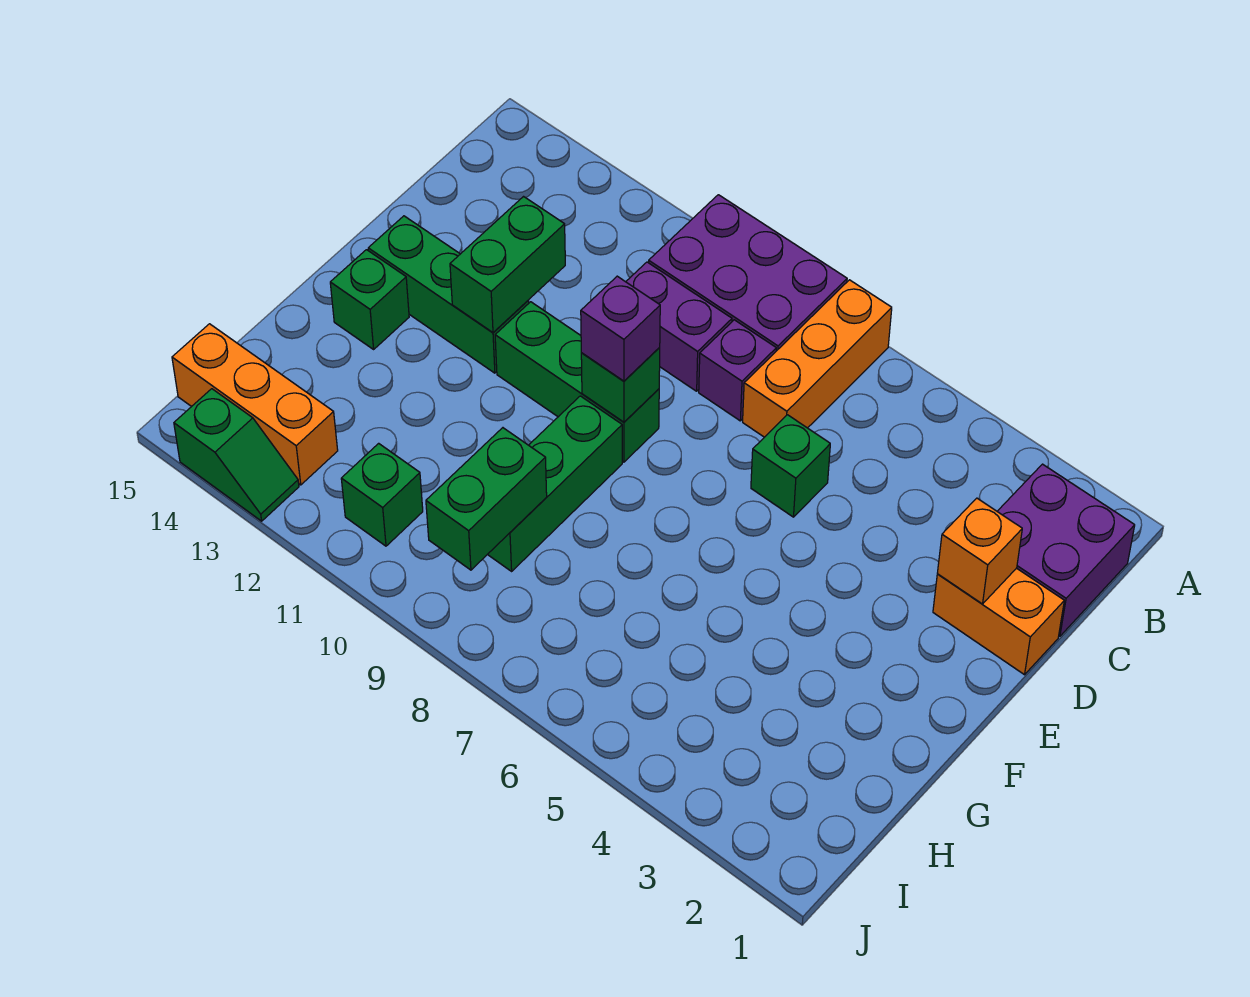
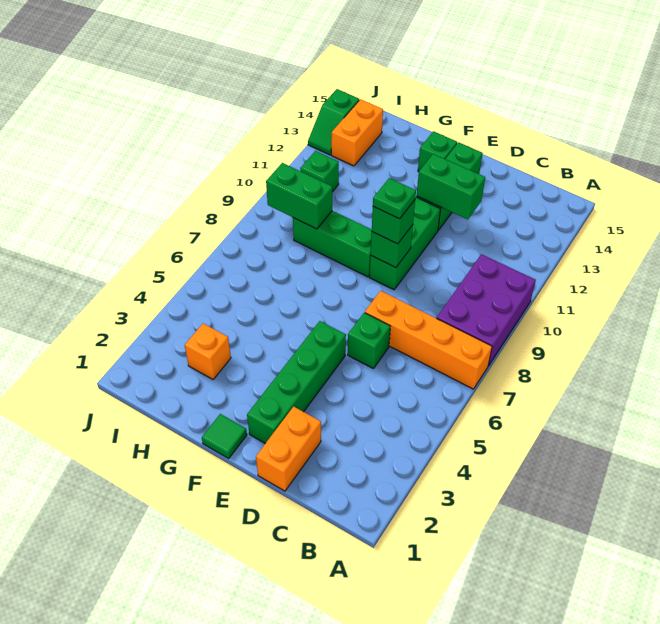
orange brick A7:C7 level 1 -> orange brick A7:D7 level 1
purple brick B1:C2 level 1 -> none
purple brick C8 level 1 -> none
purple brick C9:C10 level 1 -> none
orange brick D2 level 2 -> orange brick H3 level 1
none -> green brick E2:E5 level 1
purple brick E9 level 3 -> green brick E9 level 3
none -> green plate E9 level 4
none -> green tile F1 level 1
orange brick I13:I15 level 1 -> orange brick I13:I14 level 1

